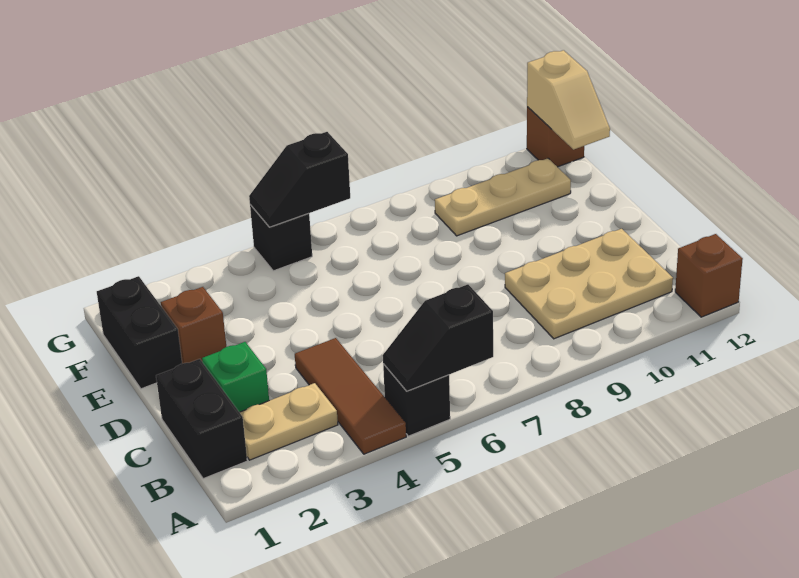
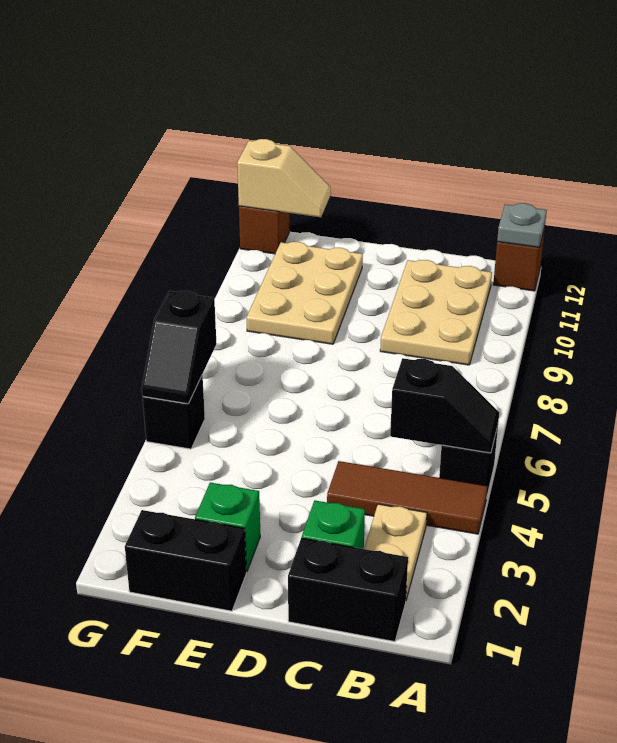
black slope A5:A6 level 2 top 6 -> black slope A5:B5 level 2 top B
none -> grey plate A12 level 2
brown brick E2 level 1 -> green brick E2 level 1
tan plate F9:F11 level 1 -> tan plate E9:F11 level 1

